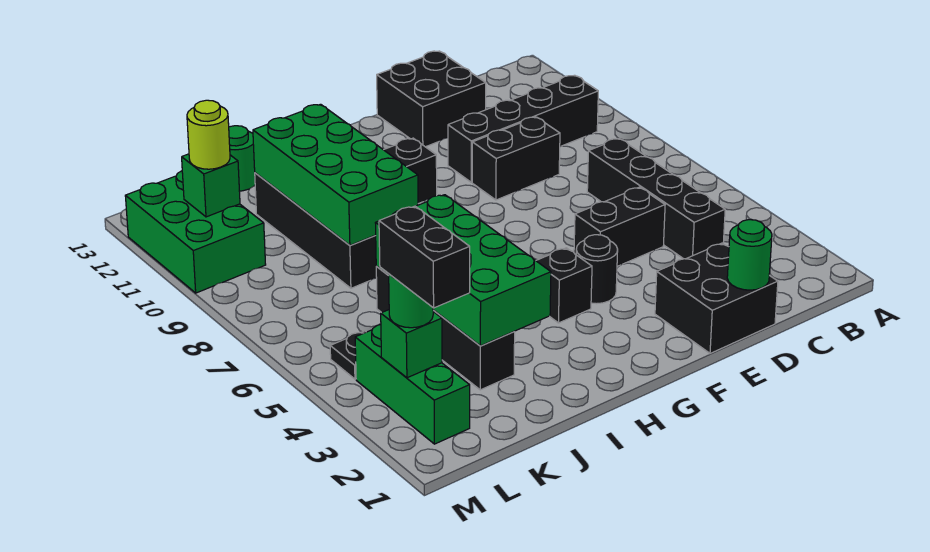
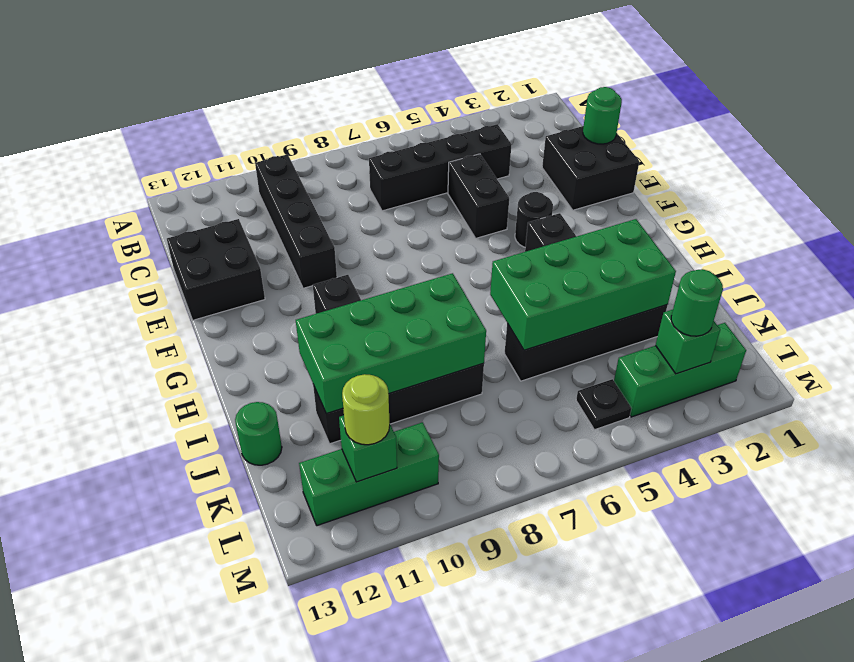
black brick D9:E9 level 1 -> none
black brick L2:L3 level 4 -> none
green brick L10:M12 level 1 -> green brick L10:L12 level 1

